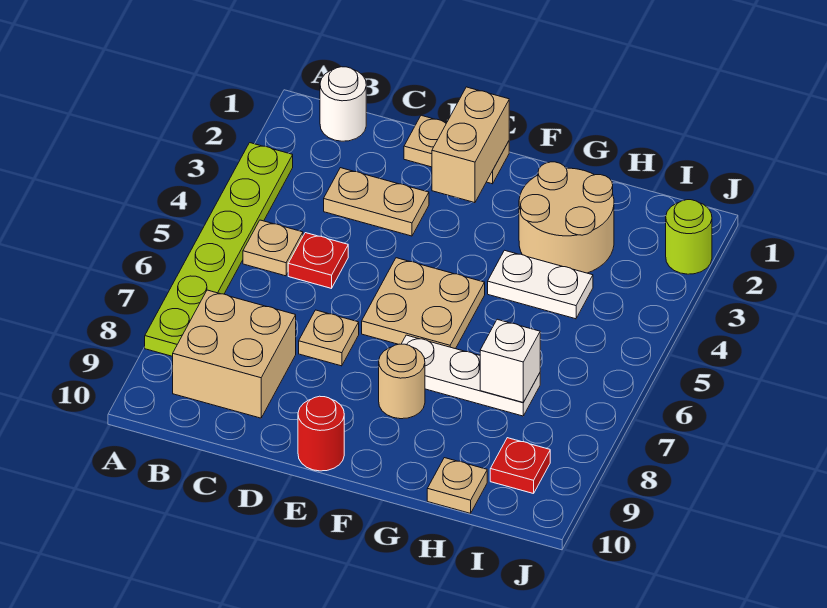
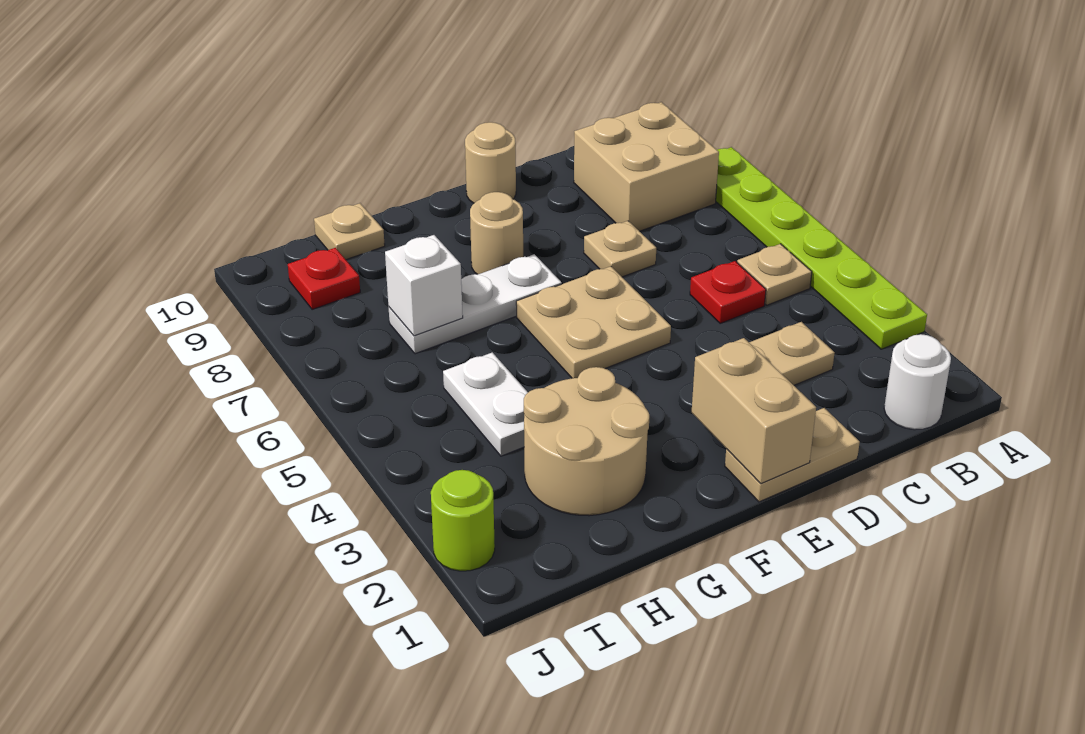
red round brick E10 level 1 -> tan round brick E10 level 1
white plate G4:H4 level 1 -> white plate H4:H5 level 1

